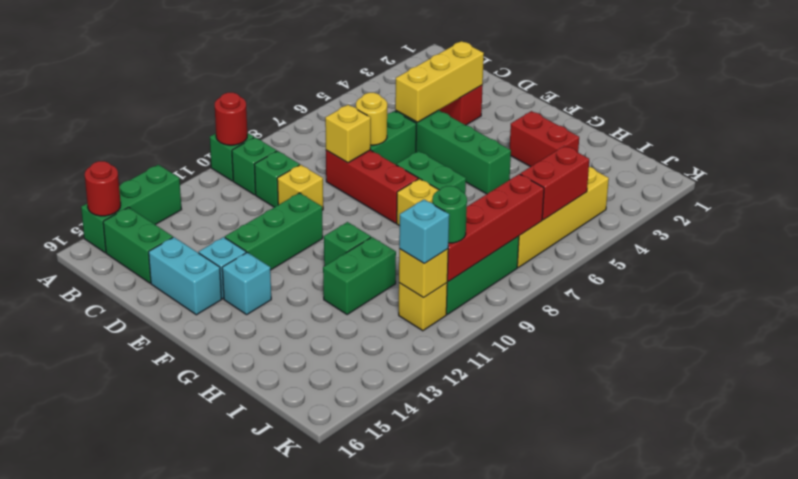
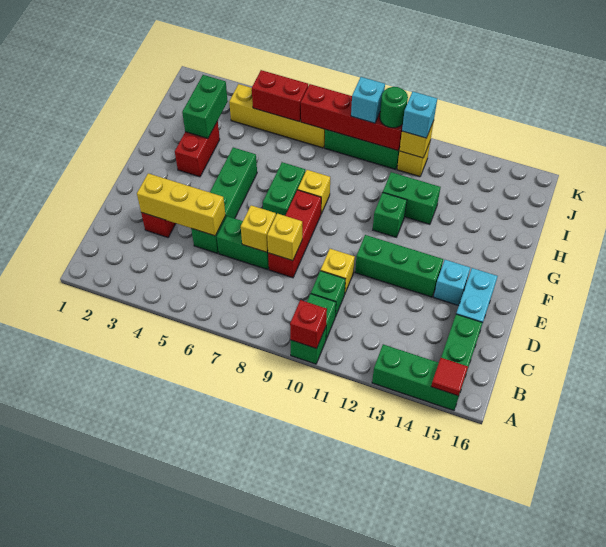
red round brick A10 level 2 -> red brick A10 level 2
red round brick A15 level 2 -> red tile A15 level 2
yellow round brick D7 level 2 -> yellow brick D7 level 2
cyan brick F14 level 1 -> cyan brick J9 level 3
none -> green brick H3:I3 level 2

